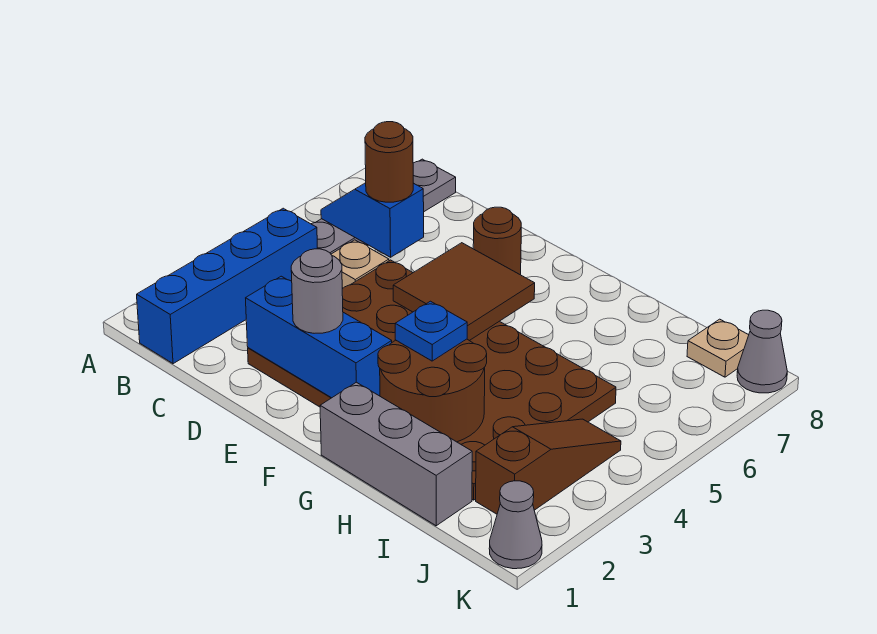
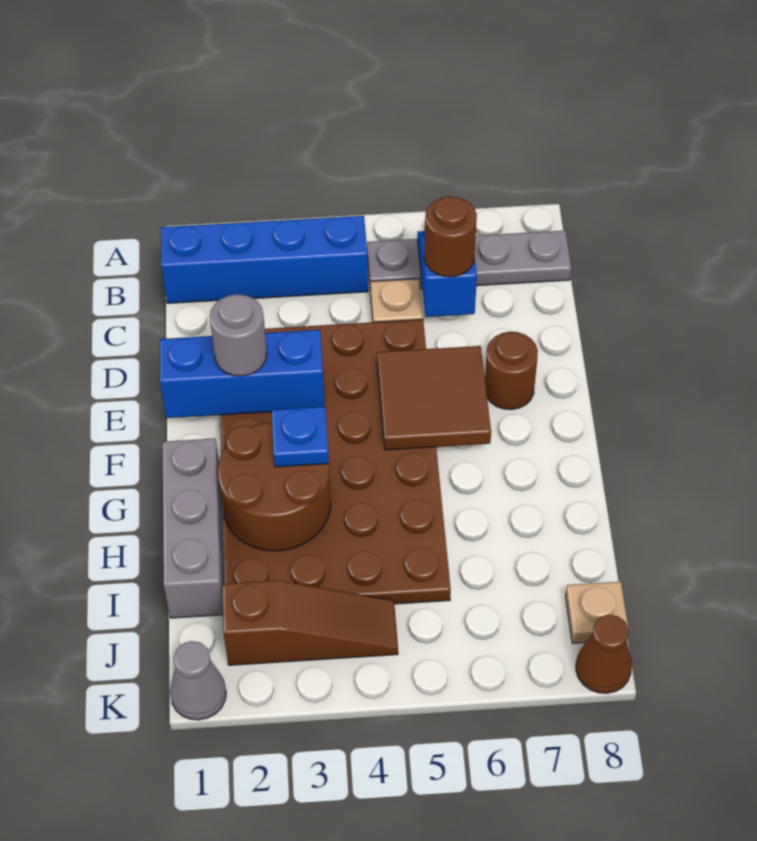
blue brick D2:F2 level 2 -> blue brick E1:E3 level 2
grey cone K8 level 1 -> brown cone K8 level 1

